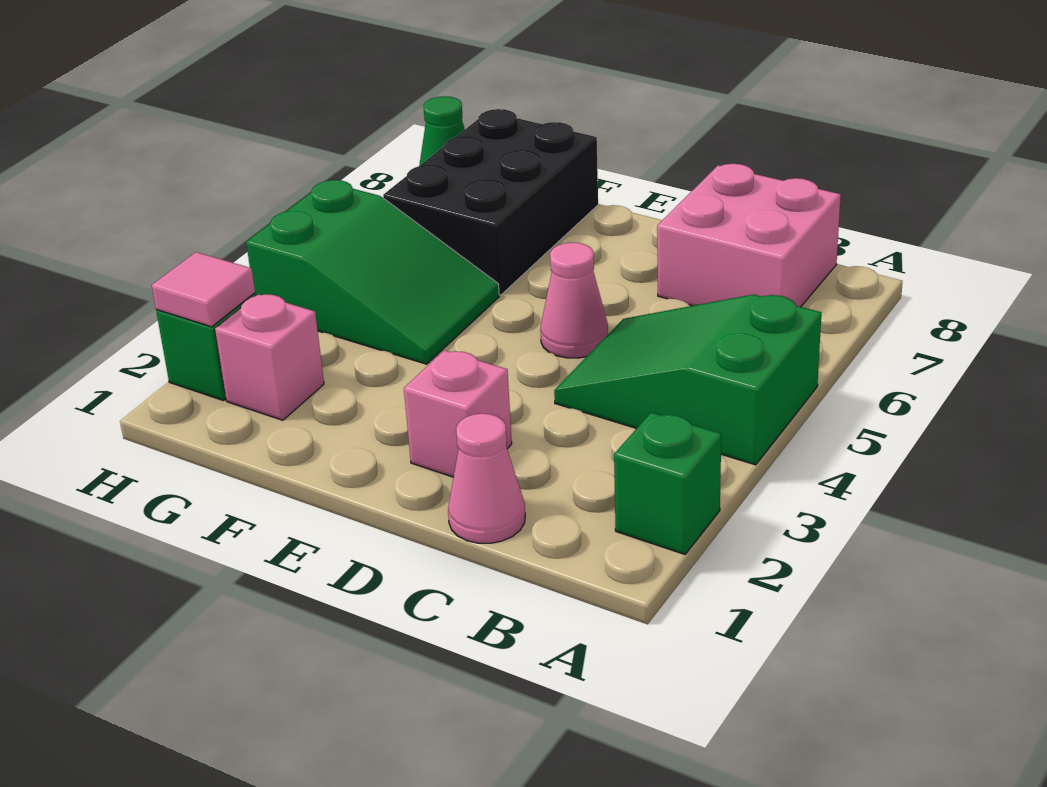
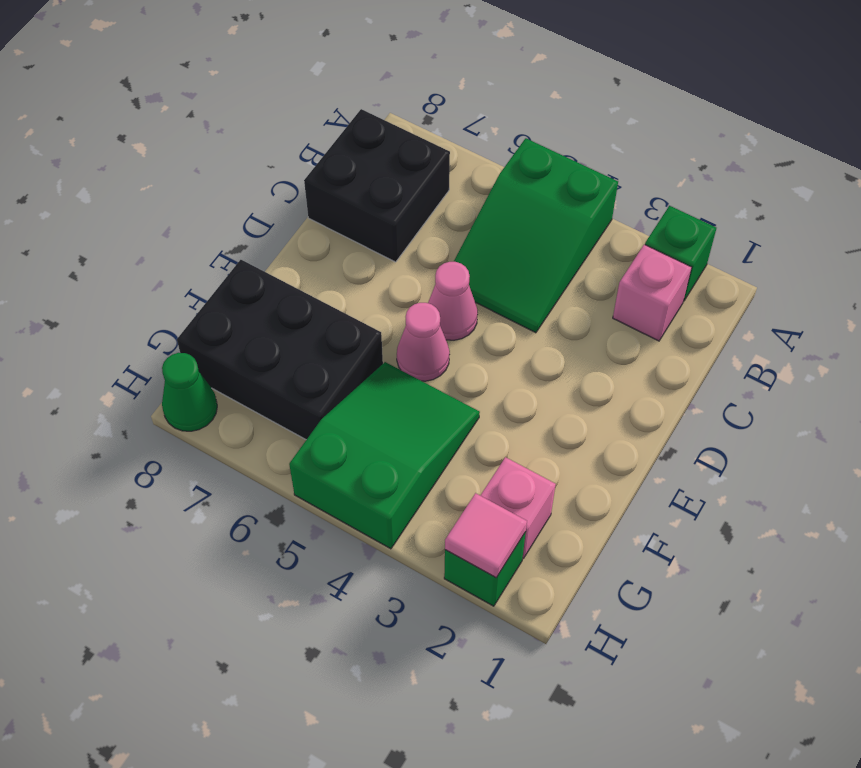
pink brick B7:C8 level 1 -> black brick B7:C8 level 1
pink cone C1 level 1 -> pink cone E5 level 1
pink brick D2 level 1 -> pink brick B2 level 1

